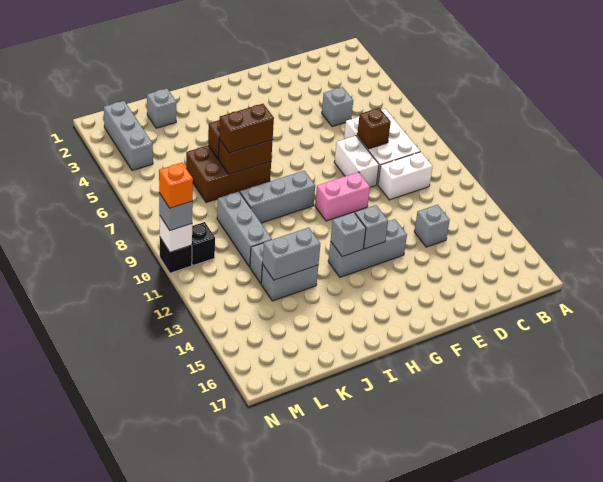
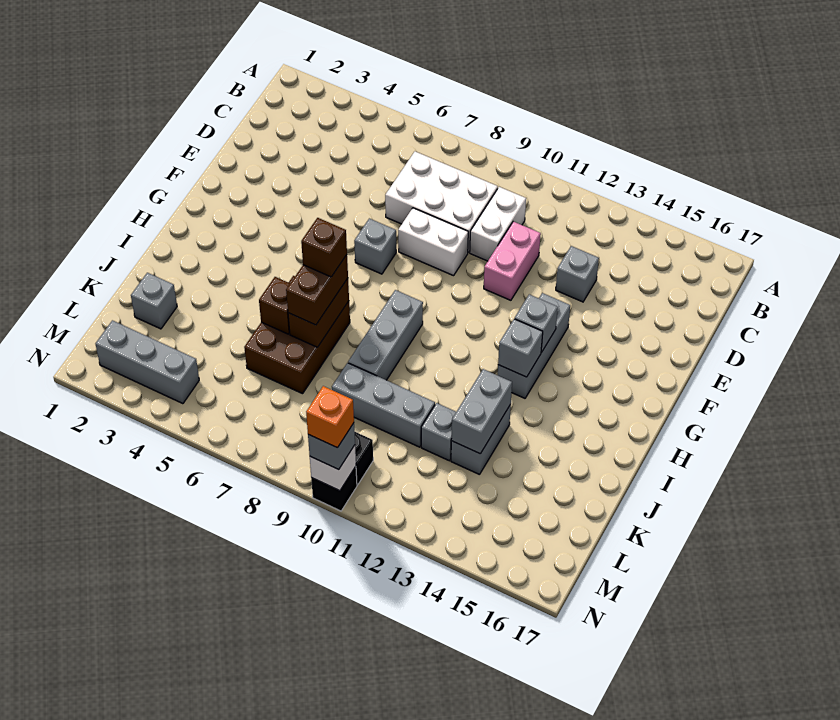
grey brick D5 level 1 -> grey brick F7 level 1
brown brick D8 level 2 -> brown brick I7 level 4
pink brick F10:G10 level 1 -> pink brick D11:E11 level 1

